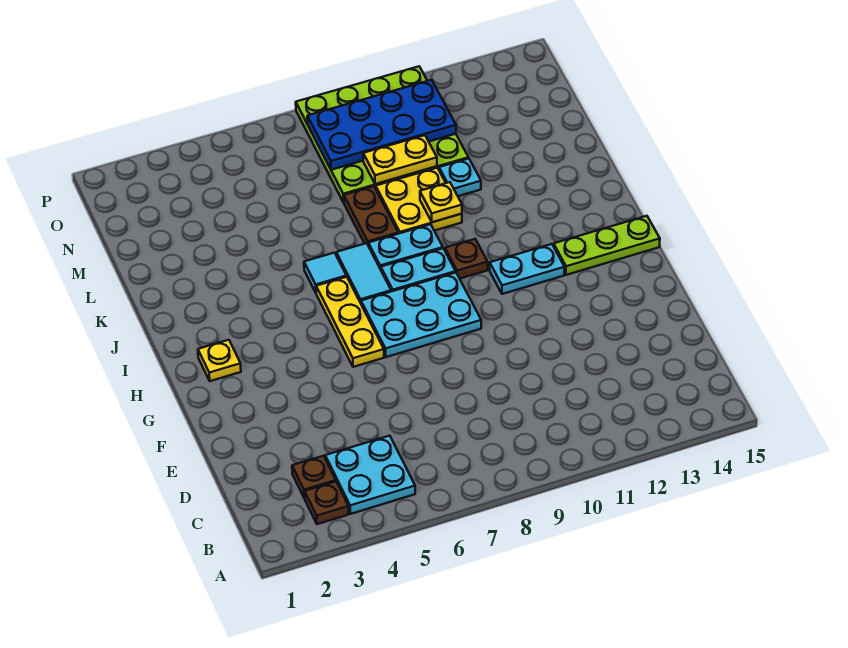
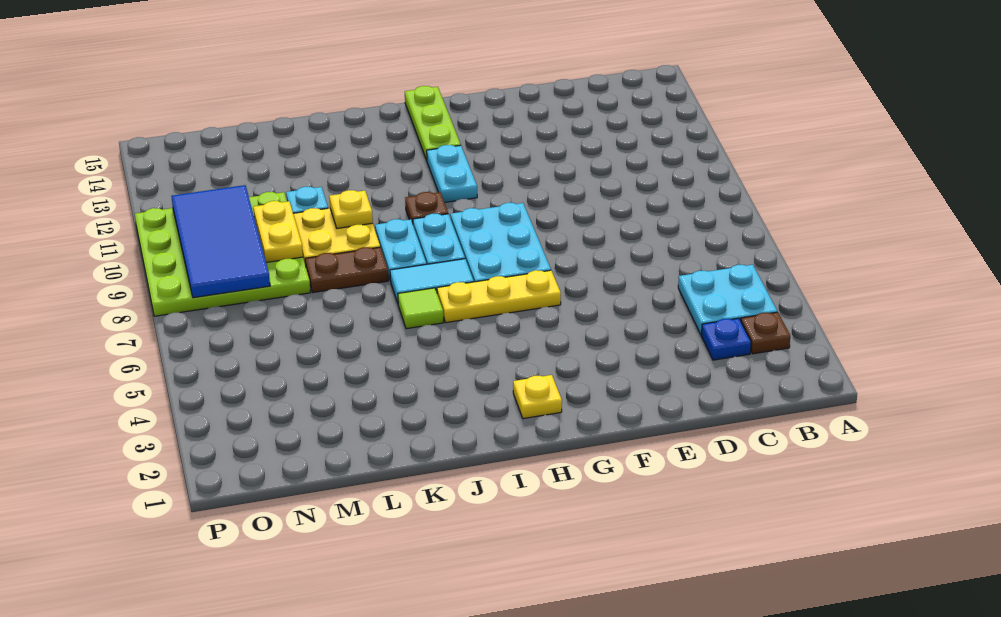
brown plate C3 level 1 -> blue plate C3 level 1
cyan tile J6 level 1 -> lime tile J6 level 1
blue plate N8:O11 level 2 -> blue tile N8:O11 level 2

